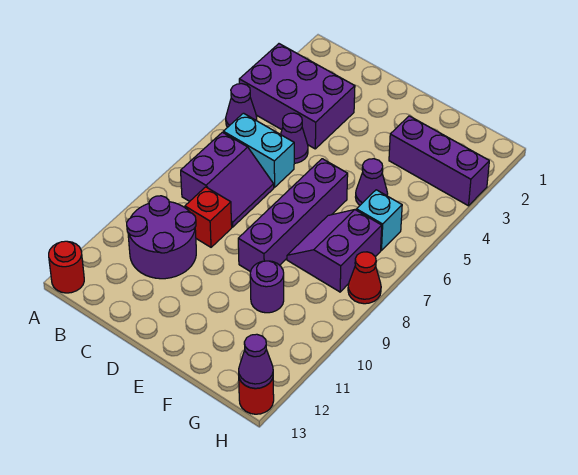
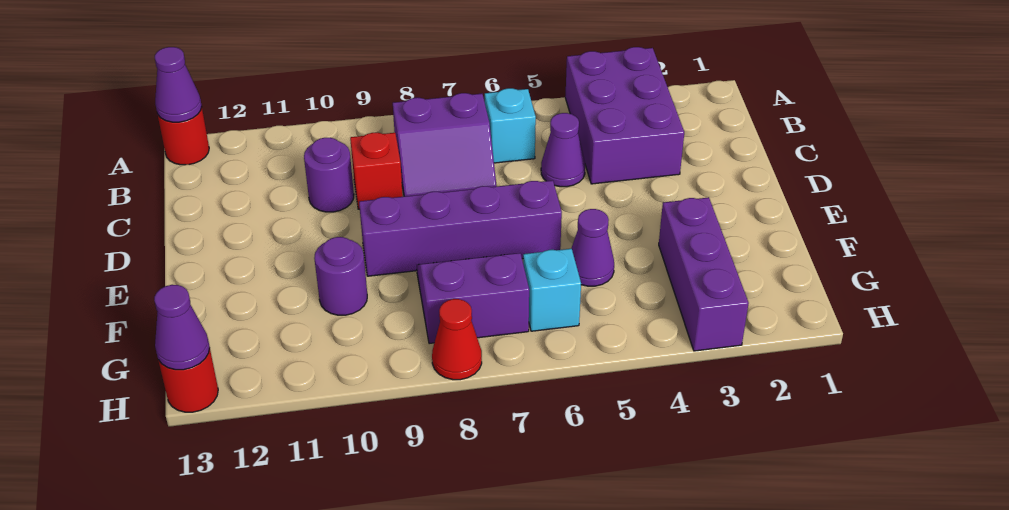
purple cone A5 level 1 -> purple cone A13 level 2
cyan brick B6:C6 level 1 -> cyan brick B6 level 1
purple round brick B10:C11 level 1 -> purple round brick C10 level 1

